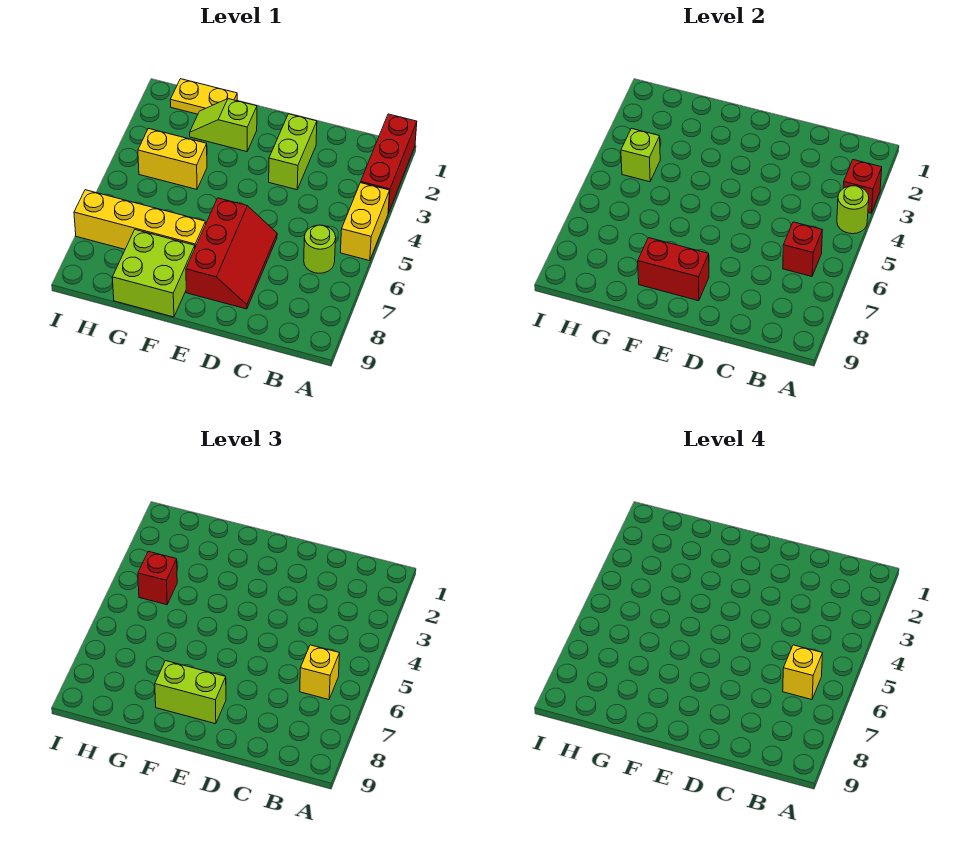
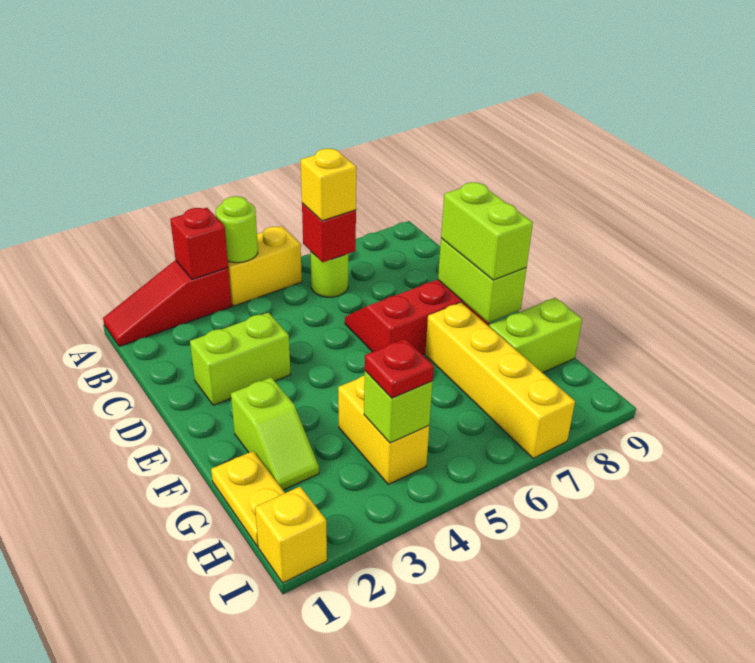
red brick A1:A3 level 1 -> red slope A1:A3 level 1 top 3
yellow brick B6 level 4 -> yellow brick I1 level 1
red brick E8:F8 level 2 -> lime brick E8:F8 level 2
lime brick F8:G9 level 1 -> lime brick G8:G9 level 1
red brick H4 level 3 -> red plate H4 level 3

